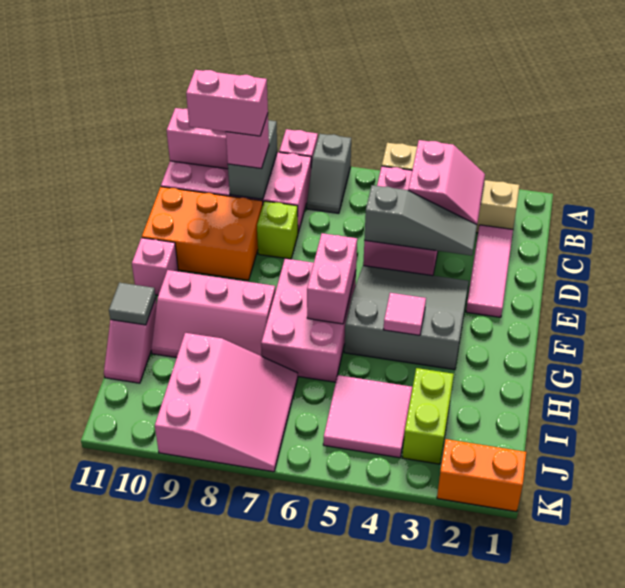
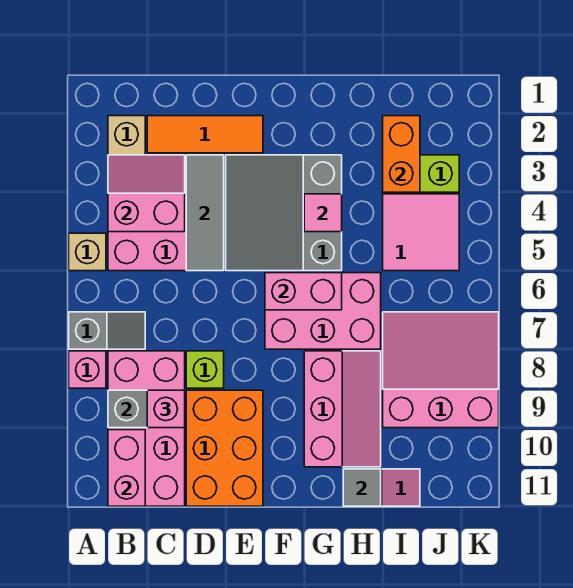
pink tile C2:E2 level 1 -> orange tile C2:E2 level 1
pink brick C9:C10 level 4 -> none
grey slope D3:D5 level 2 top 5 -> grey tile D3:D5 level 2
pink brick F11 level 1 -> none
orange brick K1:K2 level 1 -> orange brick I2:I3 level 2

